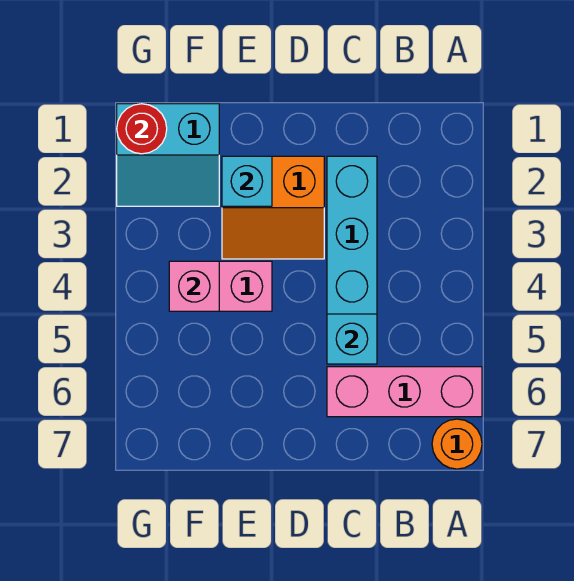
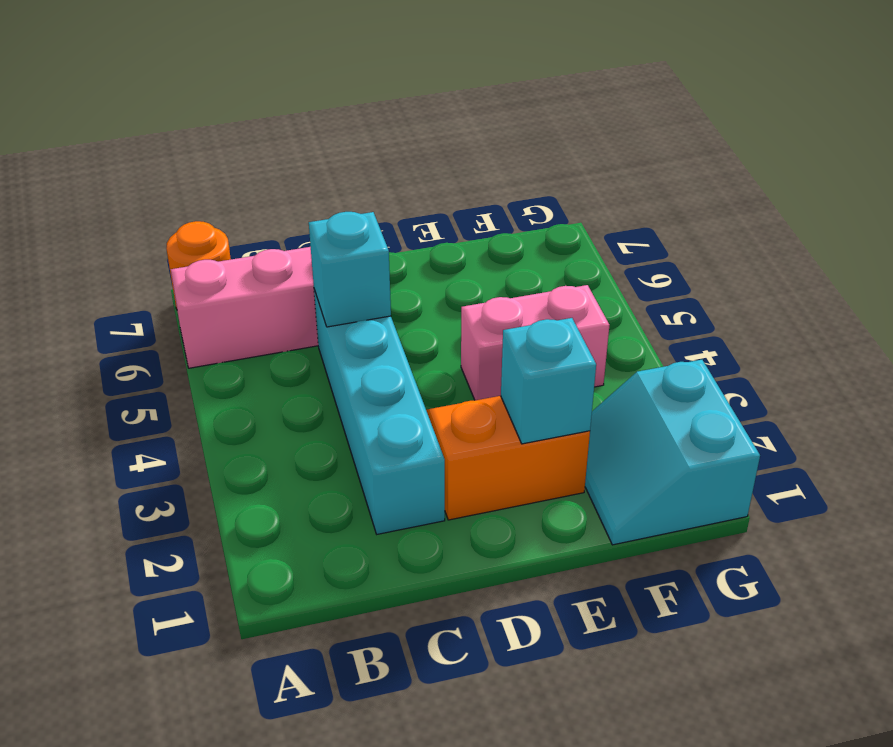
cyan slope F1:G2 level 1 top 1 -> cyan slope F1:G2 level 1 top G
pink brick F4 level 2 -> none
red round brick G1 level 2 -> none

